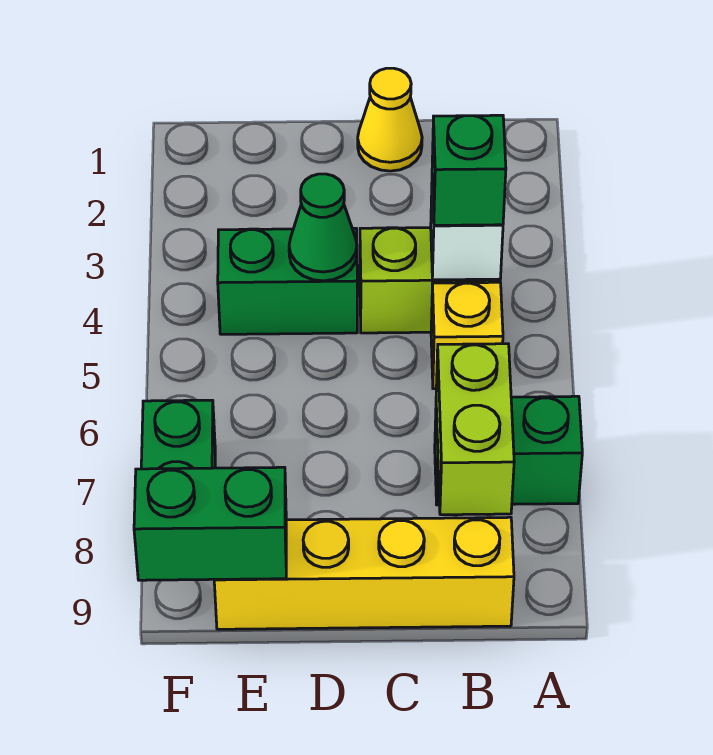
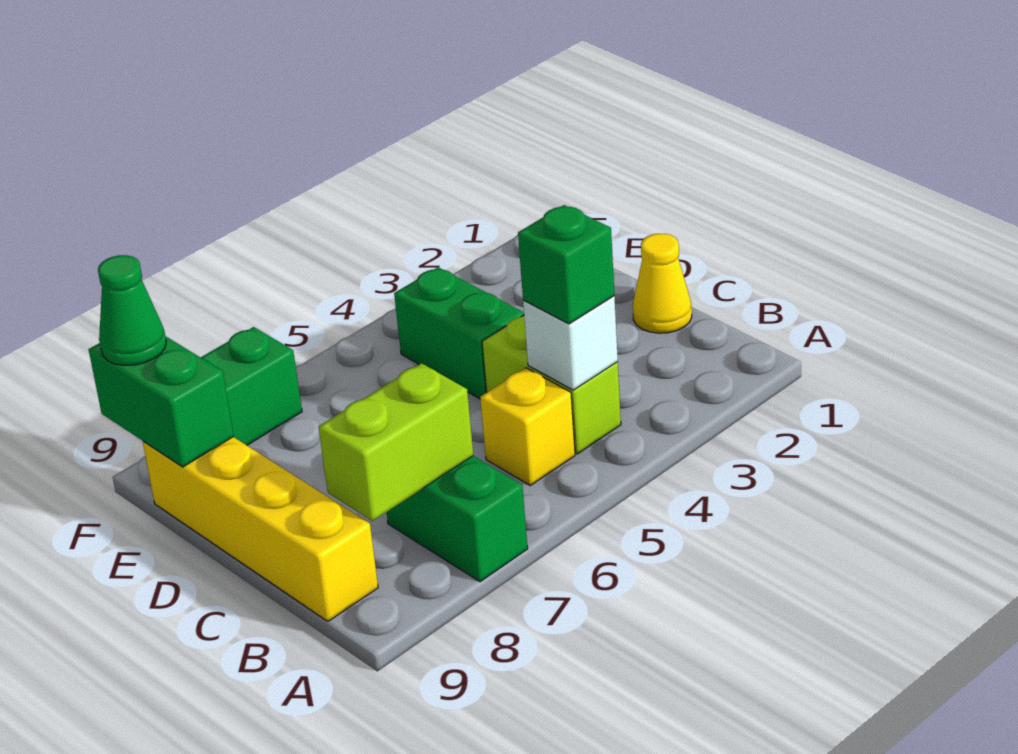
green cone D4 level 2 -> green cone F9 level 3

